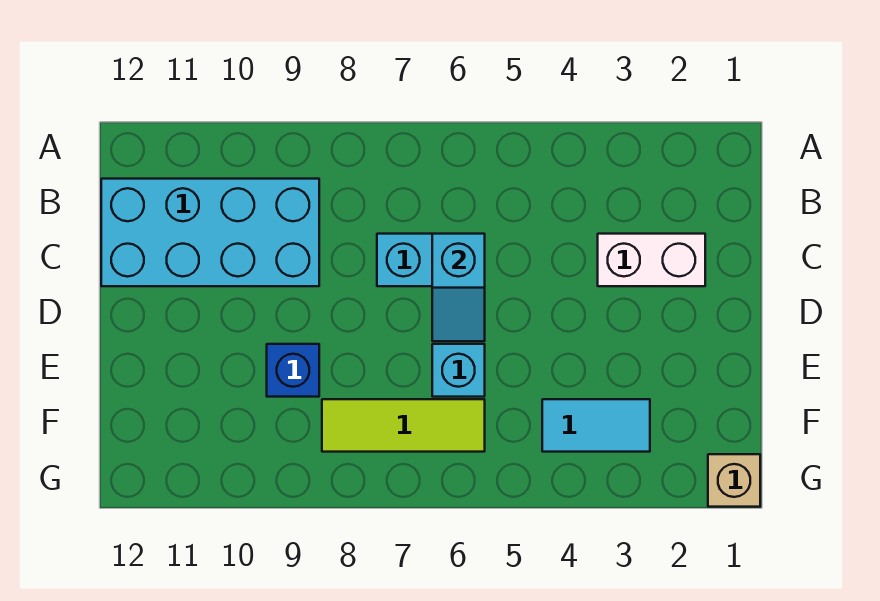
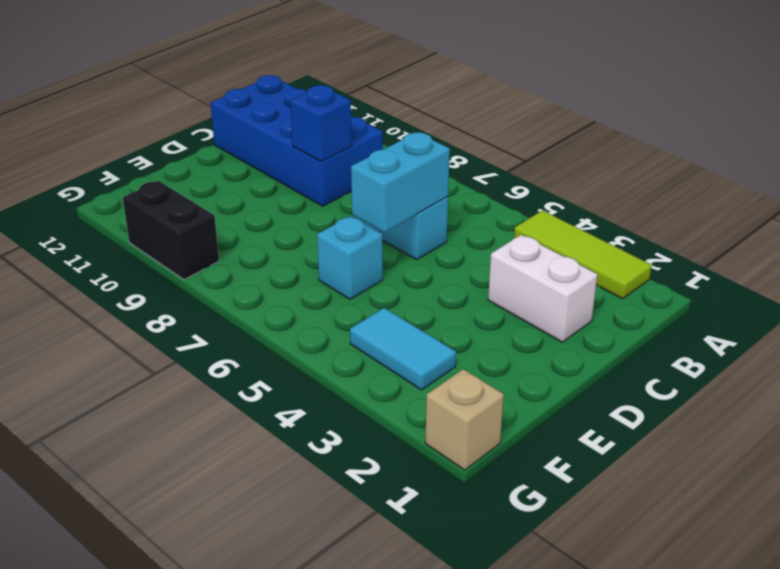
cyan brick B9:C12 level 1 -> blue brick B9:C12 level 1
cyan slope C6:D6 level 2 top C -> cyan brick C6:D6 level 2
blue brick E9 level 1 -> blue brick C9 level 2
lime tile F6:F8 level 1 -> lime tile A2:A4 level 1
none -> black brick G9:G10 level 1

